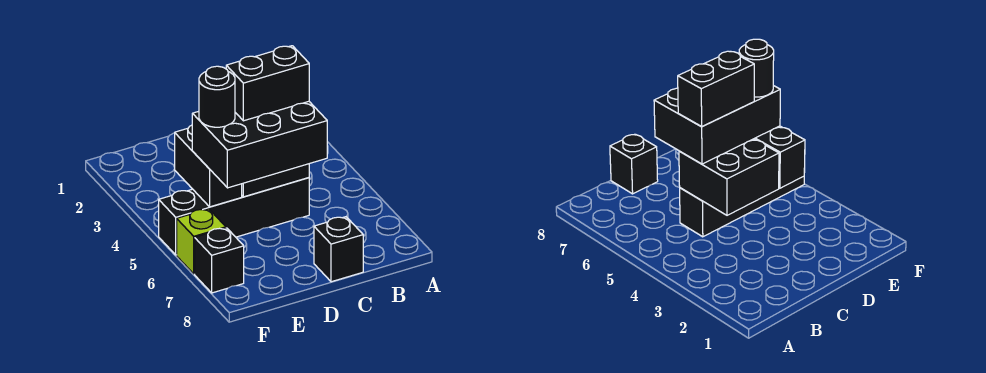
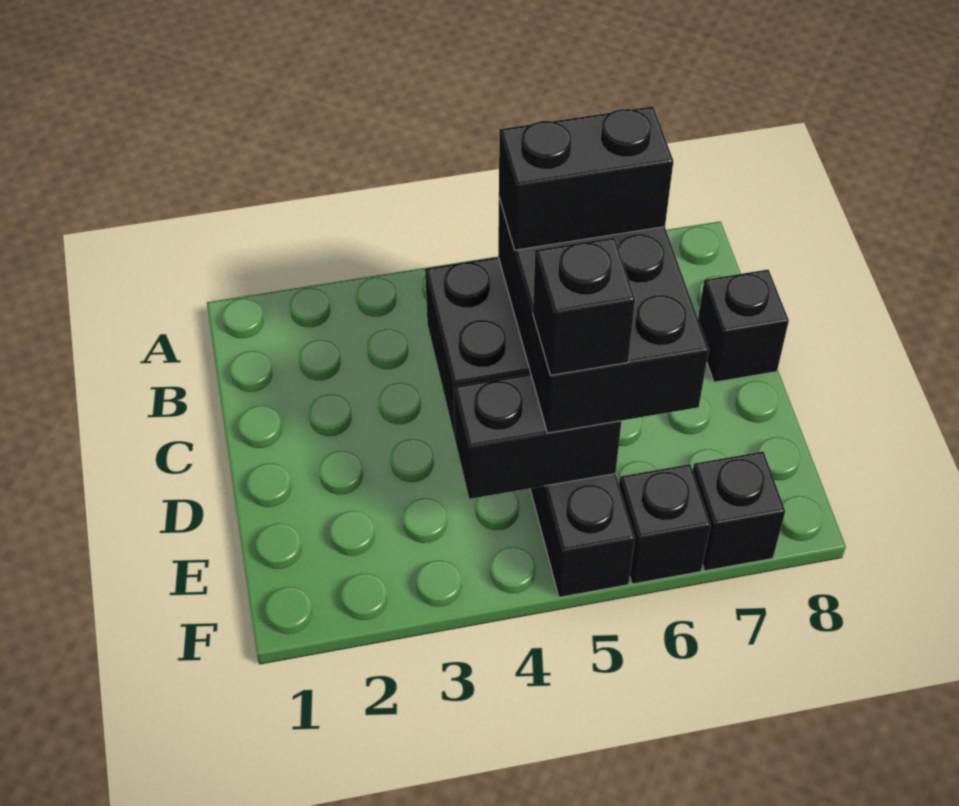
black brick C5:D5 level 4 -> black brick C5:C6 level 4
black round brick E5 level 4 -> black brick E5 level 4
lime brick F6 level 1 -> black brick F6 level 1

